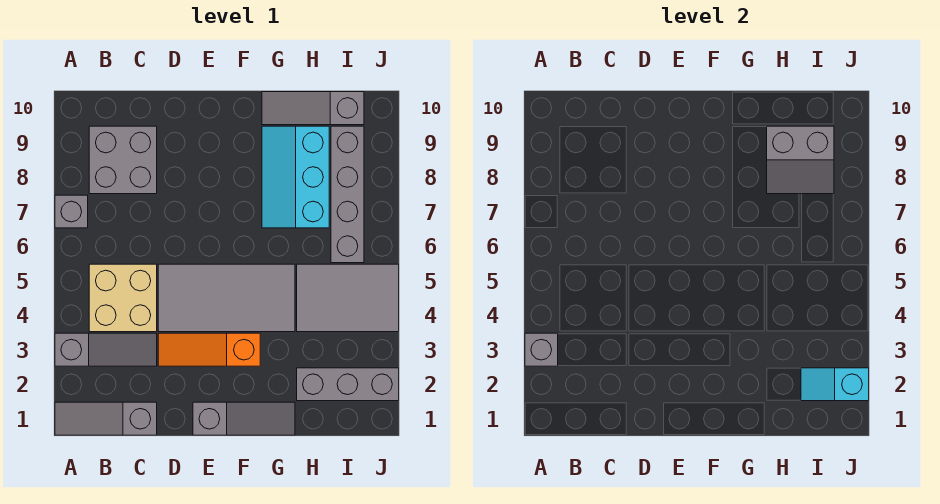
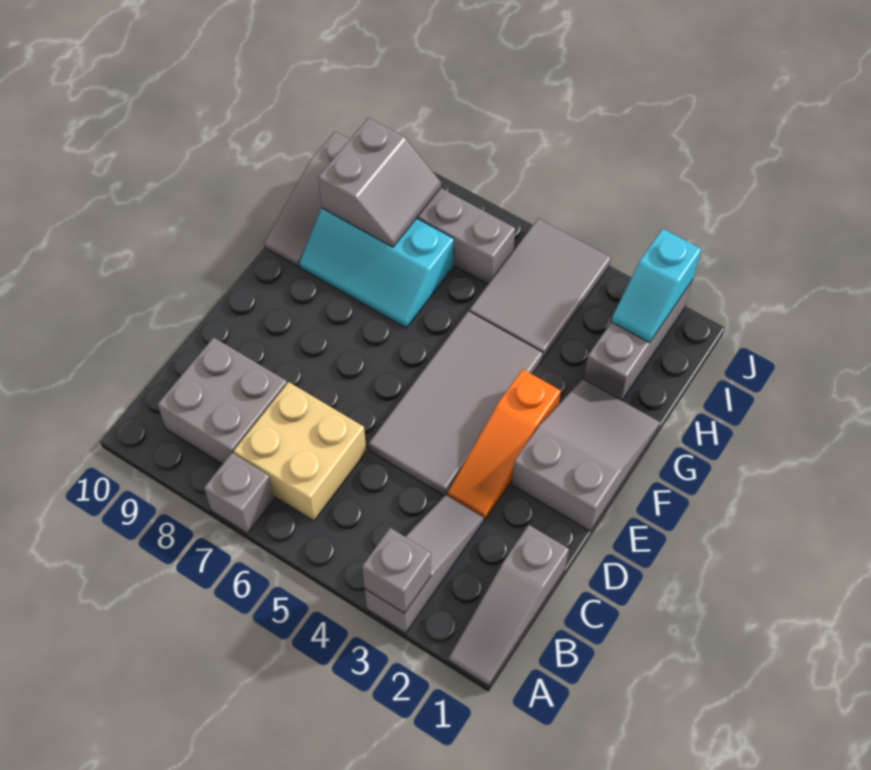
tan brick B4:C5 level 1 -> tan brick B6:C7 level 1
grey slope E1:G1 level 1 top E -> grey slope E1:G2 level 1 top E

